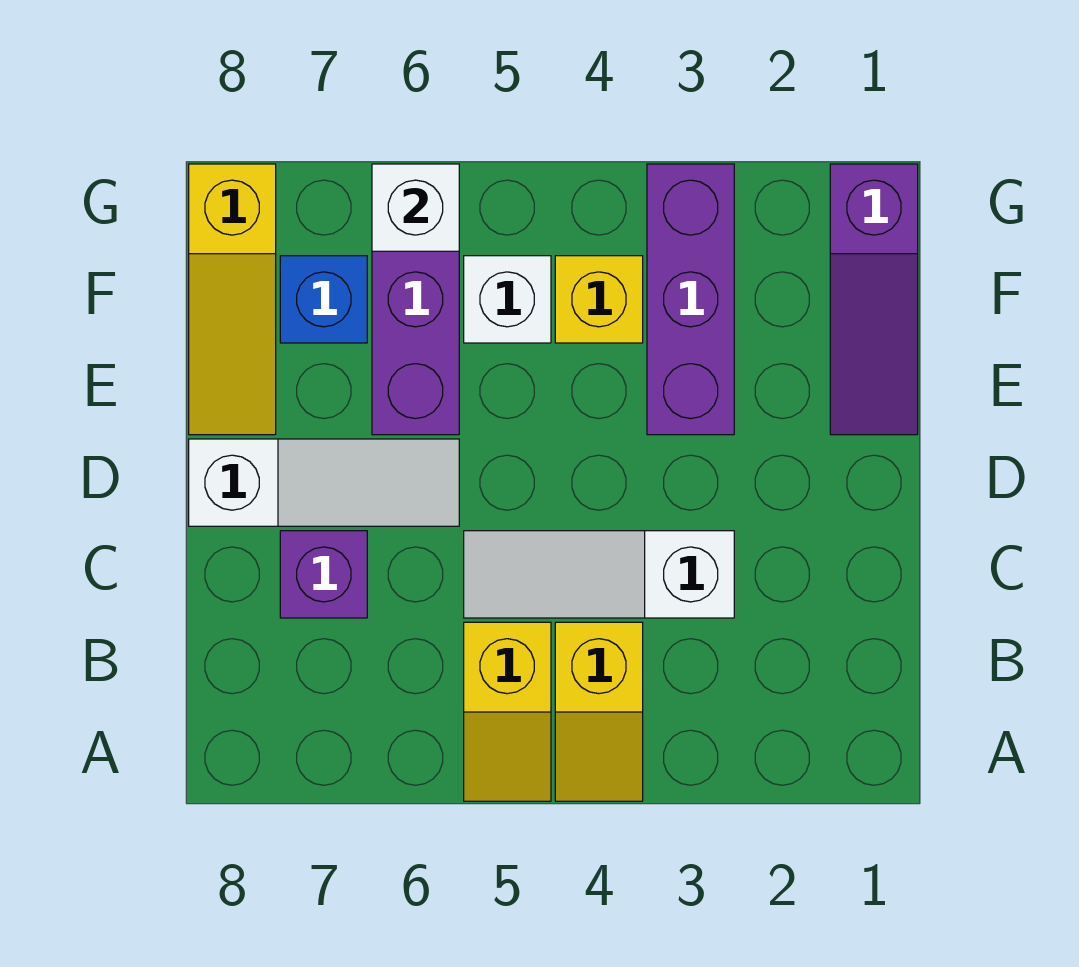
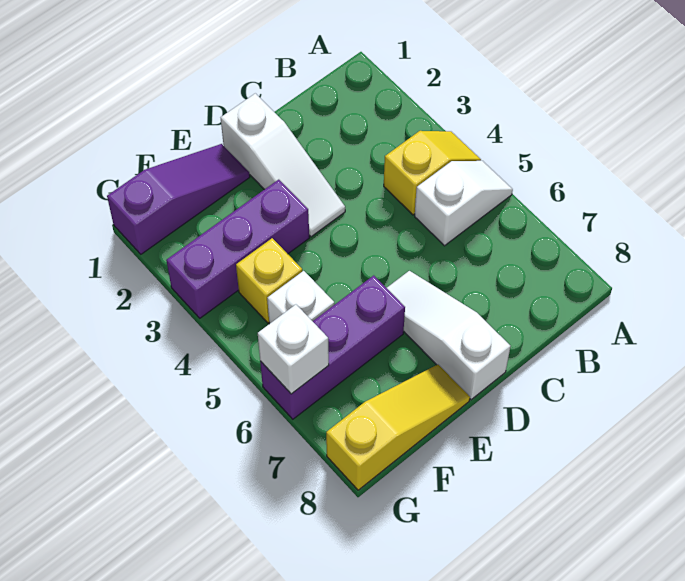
yellow slope A5:B5 level 1 top B -> white slope A5:B5 level 1 top B
white slope C3:C5 level 1 top 3 -> white slope D1:D3 level 1 top 1
purple brick C7 level 1 -> none
blue brick F7 level 1 -> none

